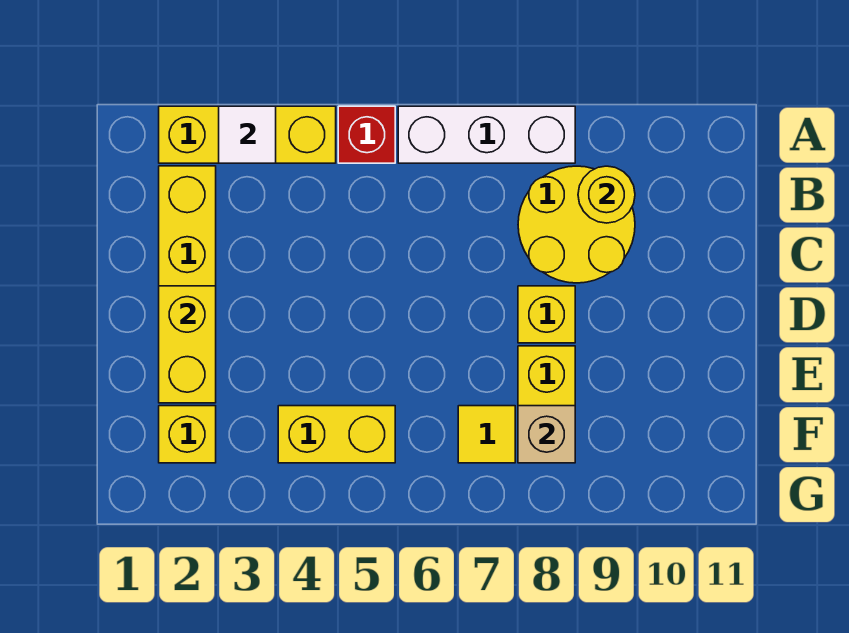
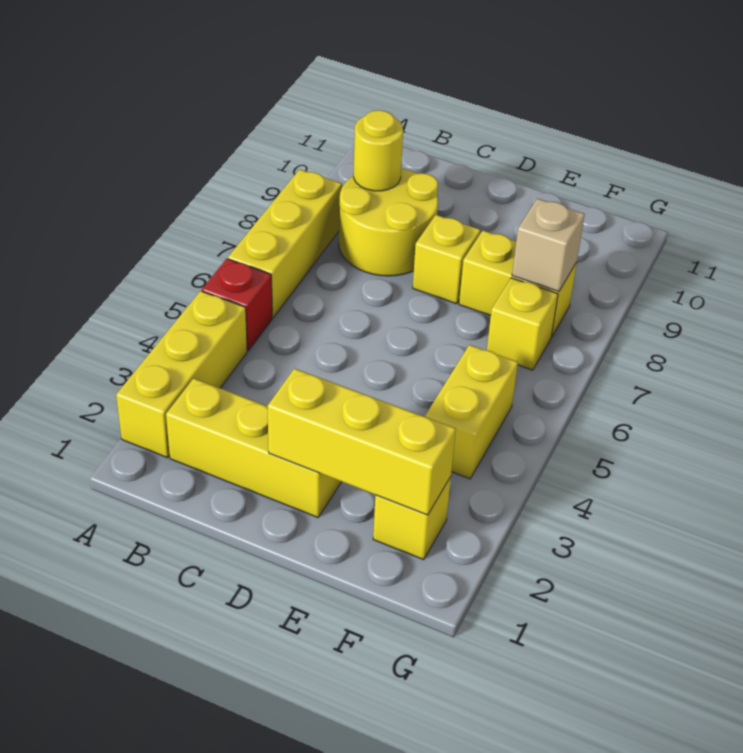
white tile A3 level 2 -> none
white brick A6:A8 level 1 -> yellow brick A6:A8 level 1
yellow brick D2:E2 level 2 -> yellow brick D2:F2 level 2
yellow tile F7 level 1 -> yellow brick F7 level 1

